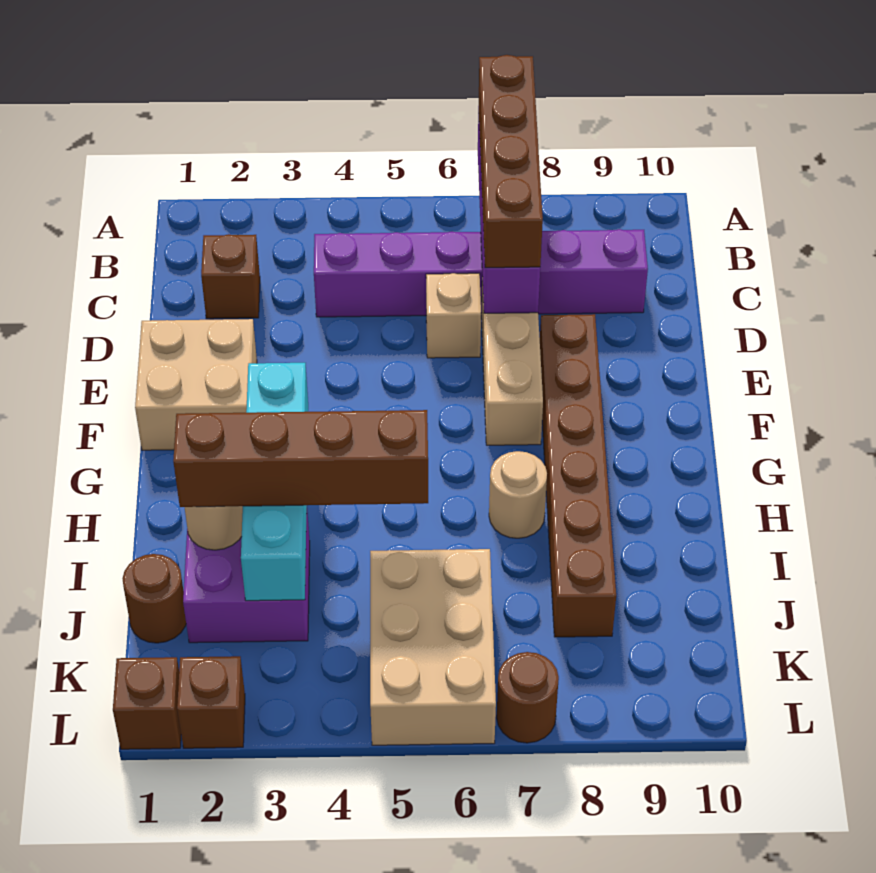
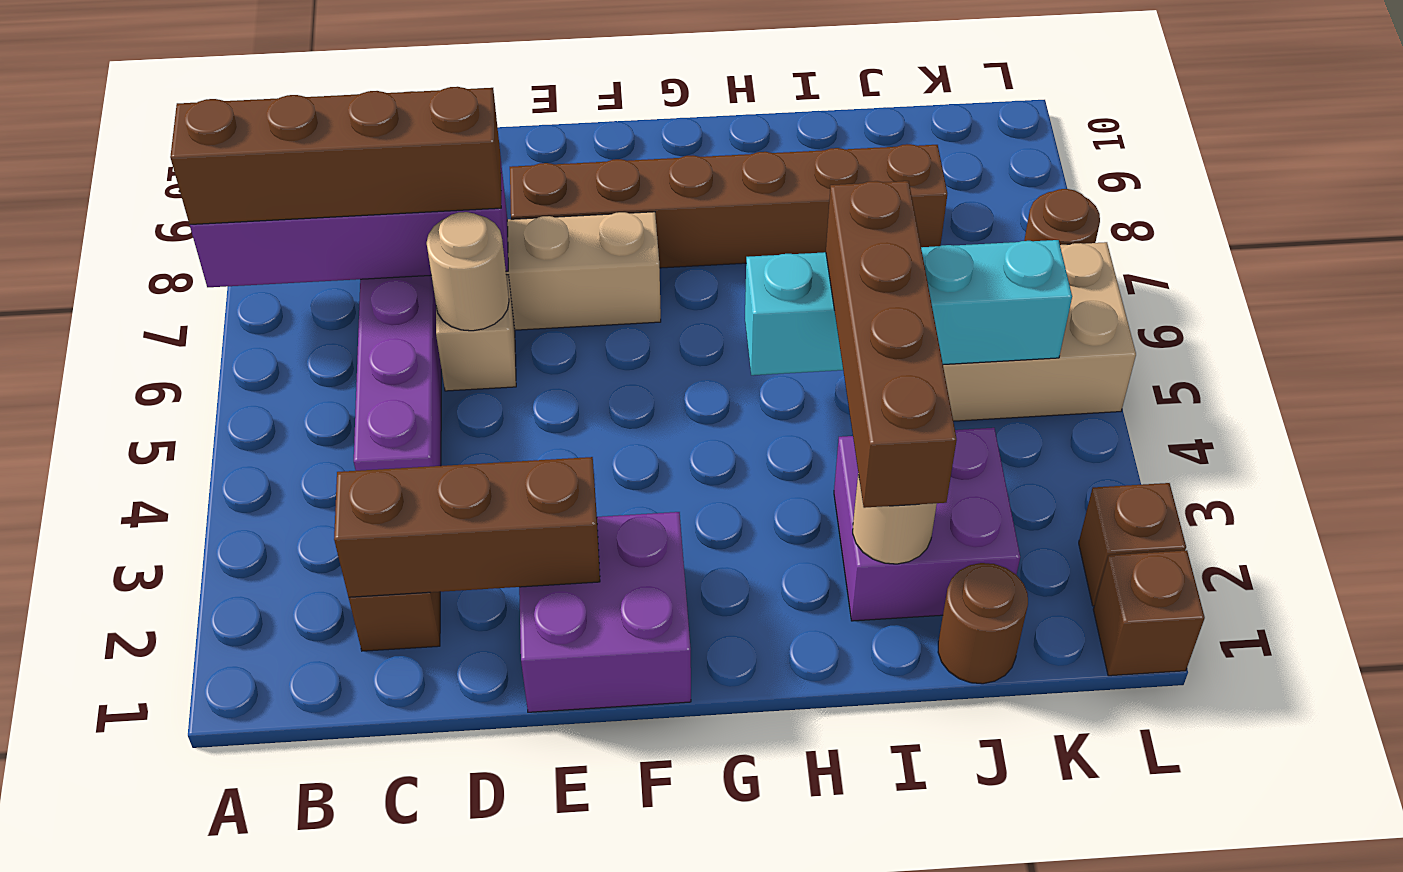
none -> brown brick C2:E2 level 2
tan brick E1:F2 level 1 -> purple brick E1:F2 level 1
cyan brick G3:J3 level 2 -> cyan brick H5:K5 level 2
tan round brick H7 level 1 -> tan round brick D6 level 2

